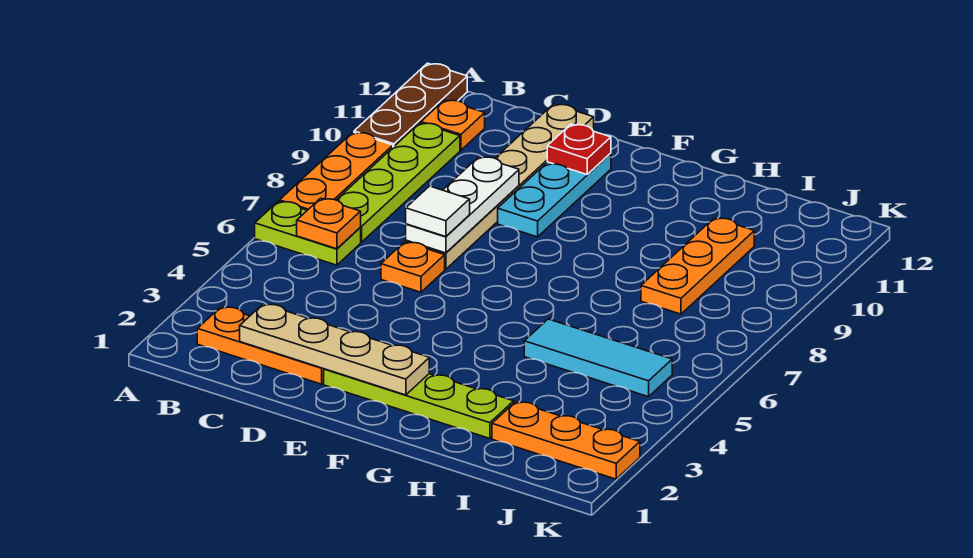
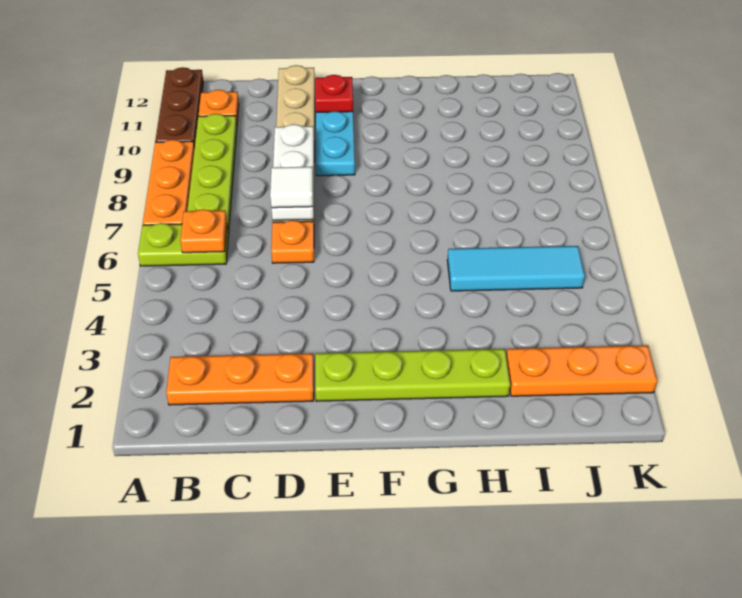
tan plate C2:F2 level 2 -> none
orange plate I8:I10 level 1 -> none

